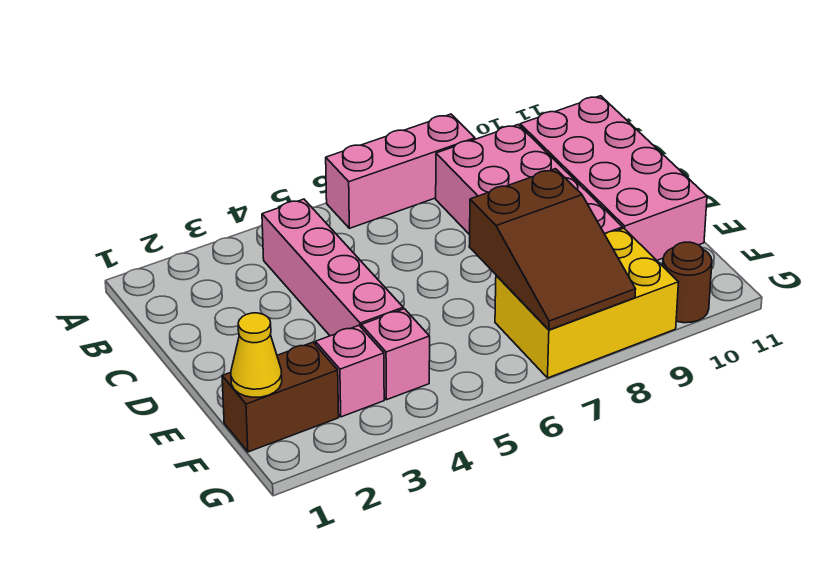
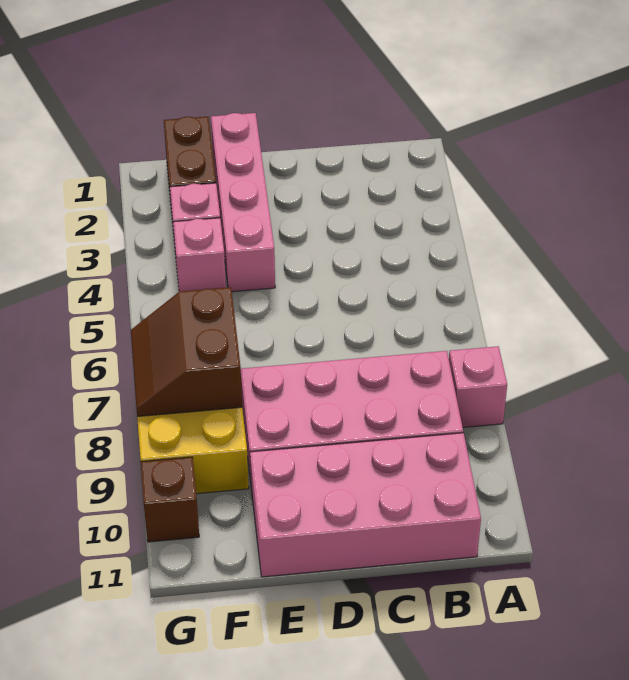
pink brick A6:A8 level 1 -> pink brick A8 level 1
pink brick B4:E4 level 1 -> pink brick E1:E4 level 1
brown slope E7:G8 level 2 top E -> brown slope F7:G8 level 2 top F
yellow cone F1 level 2 -> none
brown round brick G10 level 1 -> brown brick G10 level 1

